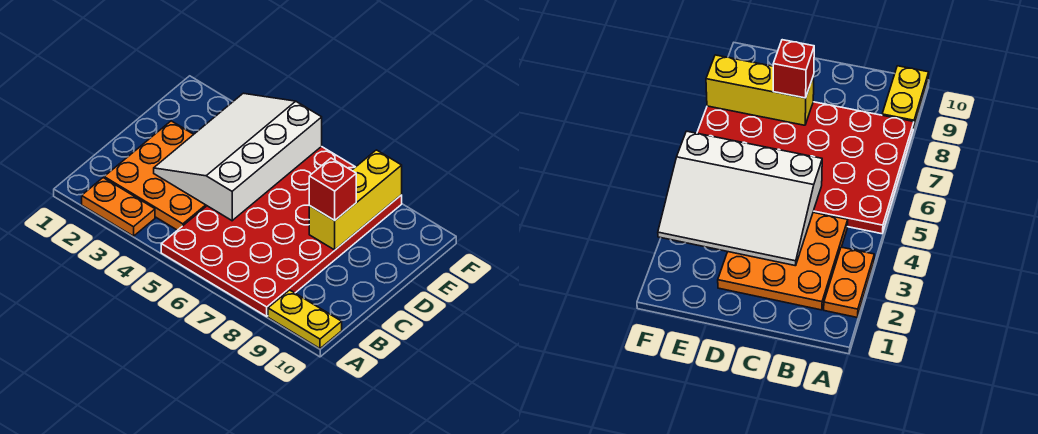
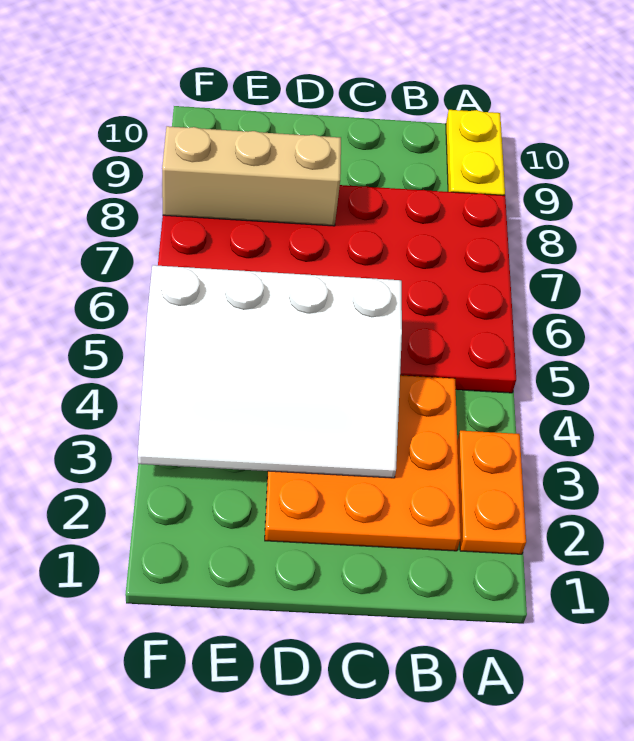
yellow brick D8:F8 level 2 -> tan brick D8:F8 level 2
red brick D8 level 3 -> none

